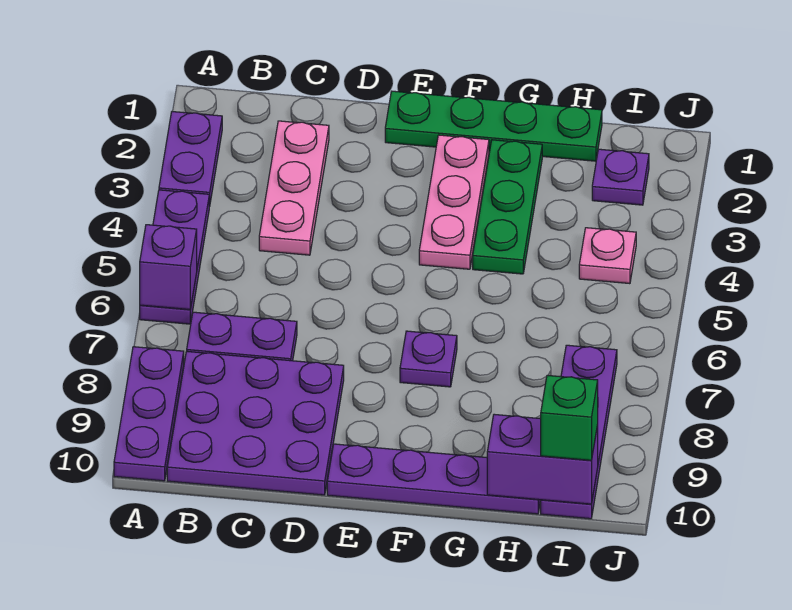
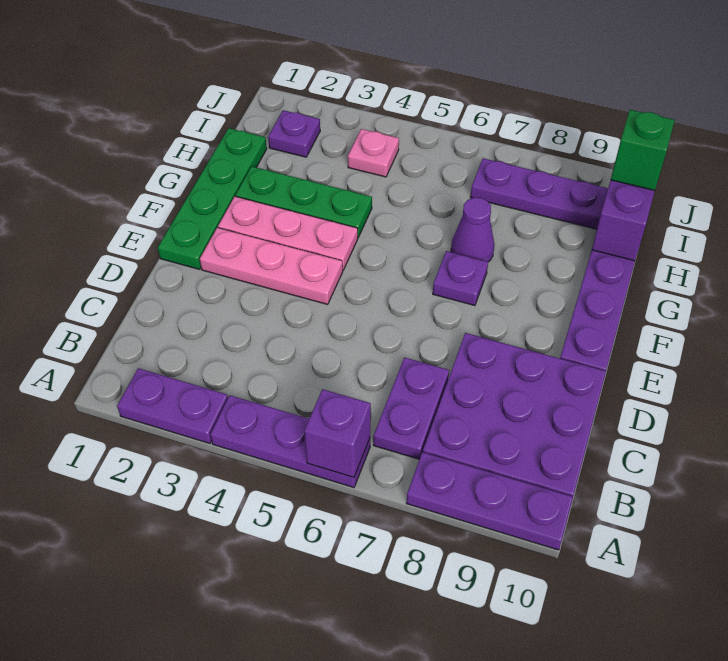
pink plate C2:C4 level 1 -> pink plate E2:E4 level 1
none -> purple cone G7 level 1

